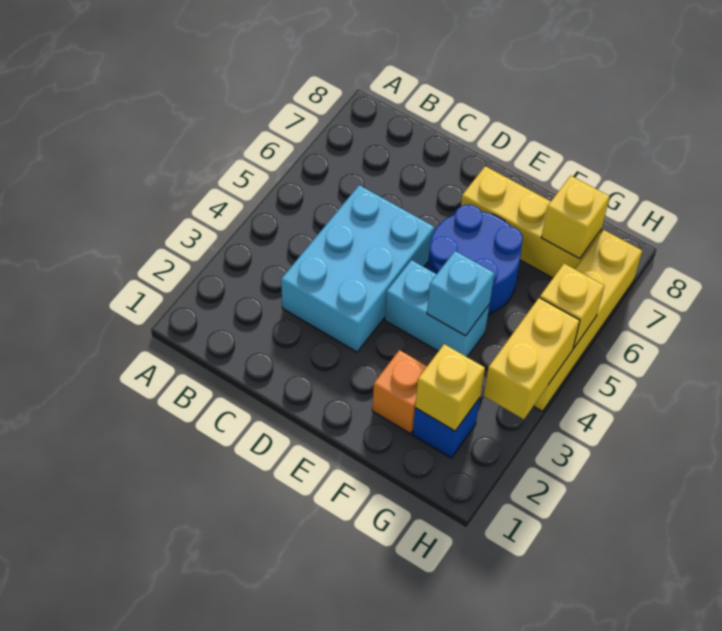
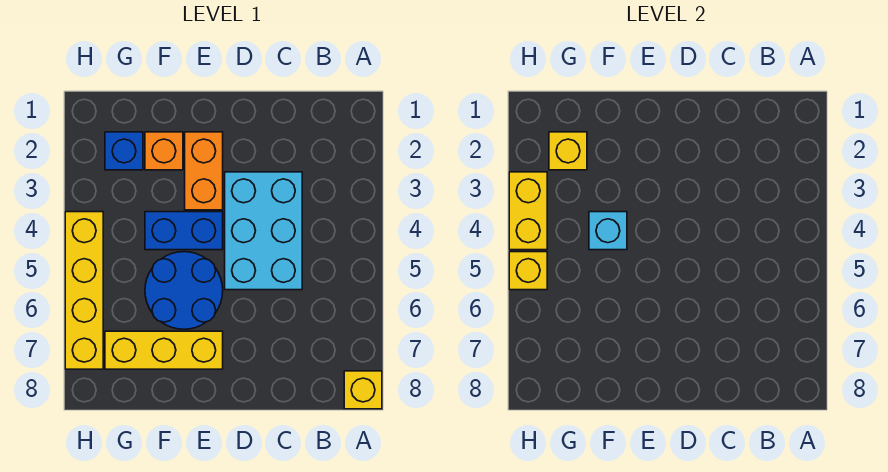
none -> orange brick E2:E3 level 1
cyan brick E4:F4 level 1 -> blue brick E4:F4 level 1
yellow brick G7 level 2 -> yellow brick A8 level 1

